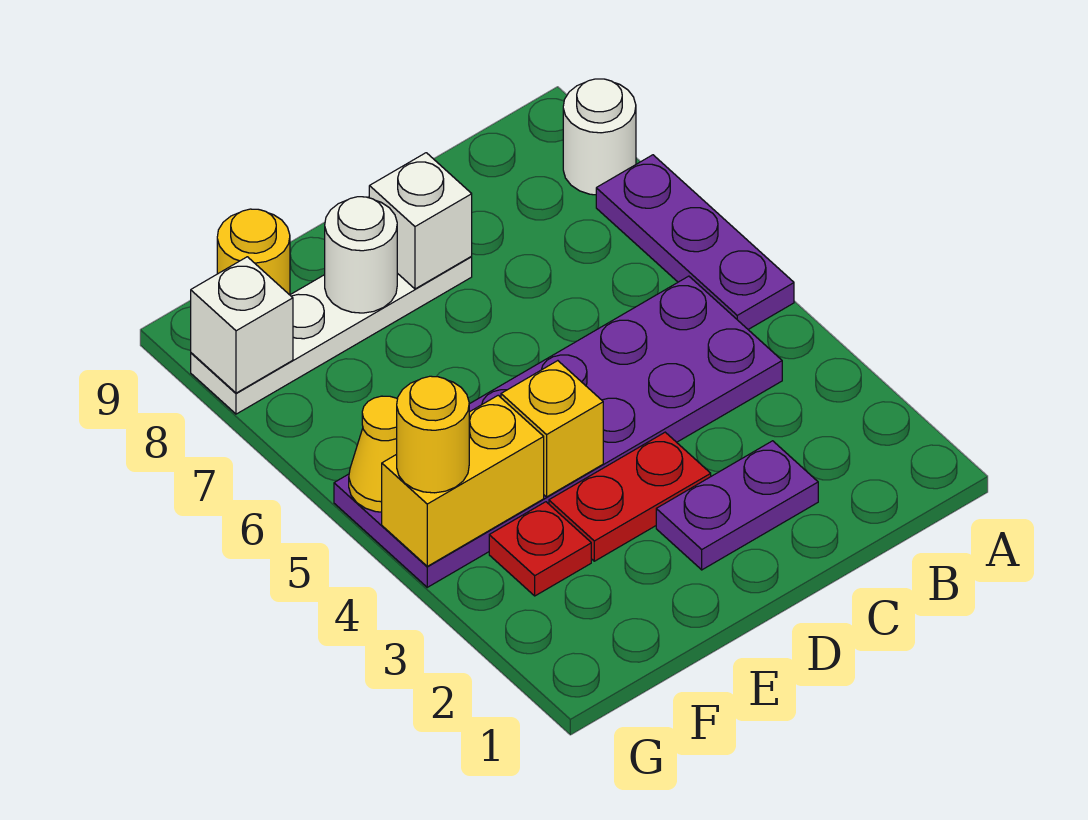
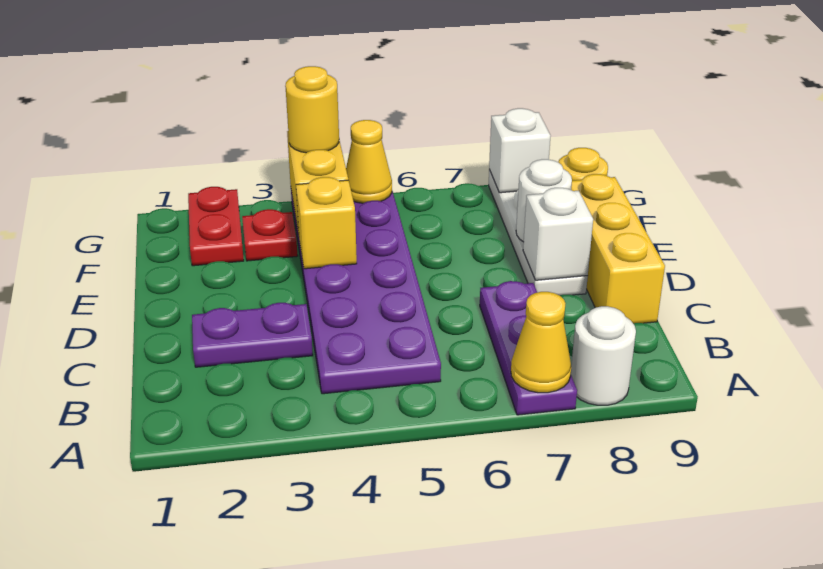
purple plate A5:A7 level 1 -> purple plate A7:C7 level 1
none -> yellow cone A7 level 2
purple plate C2:D2 level 1 -> purple plate C2:C3 level 1
none -> yellow brick C9:E9 level 1
red plate D3:E3 level 1 -> red plate F2:G2 level 1

